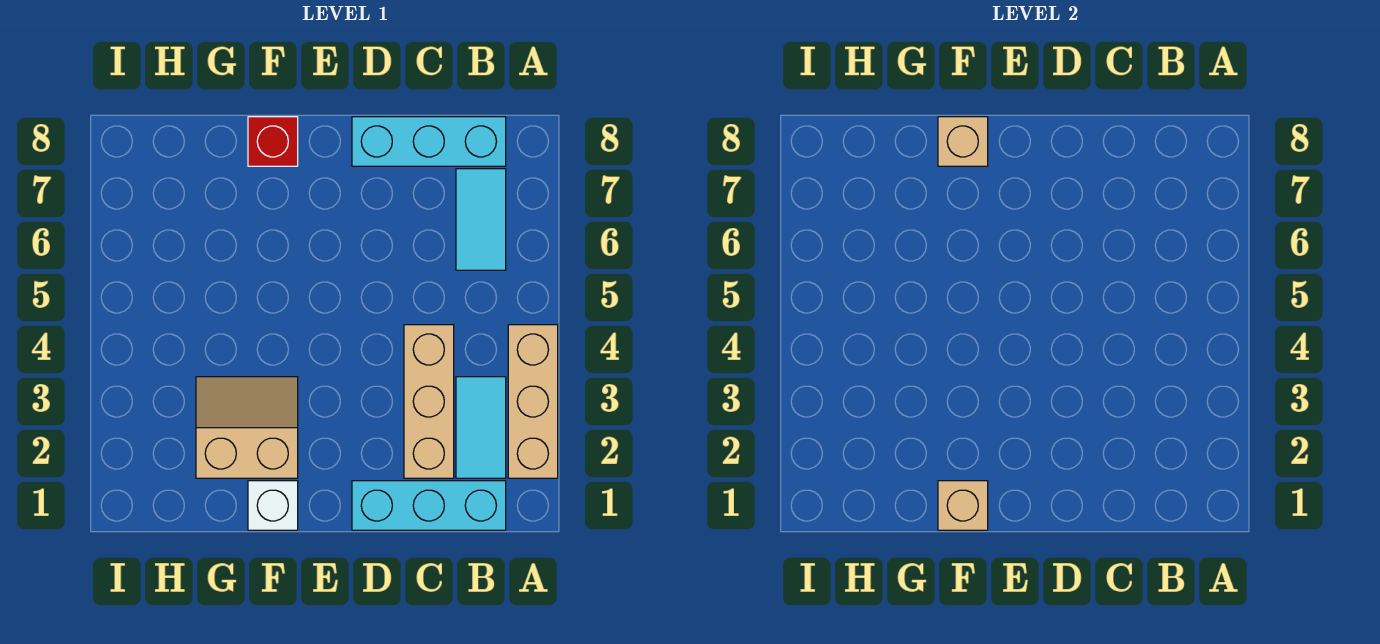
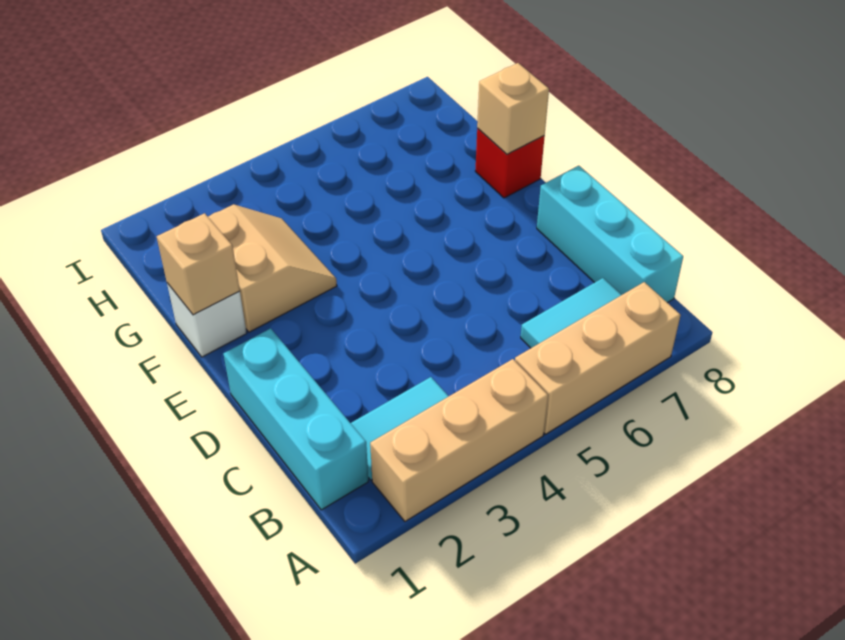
tan brick C2:C4 level 1 -> tan brick A5:A7 level 1

